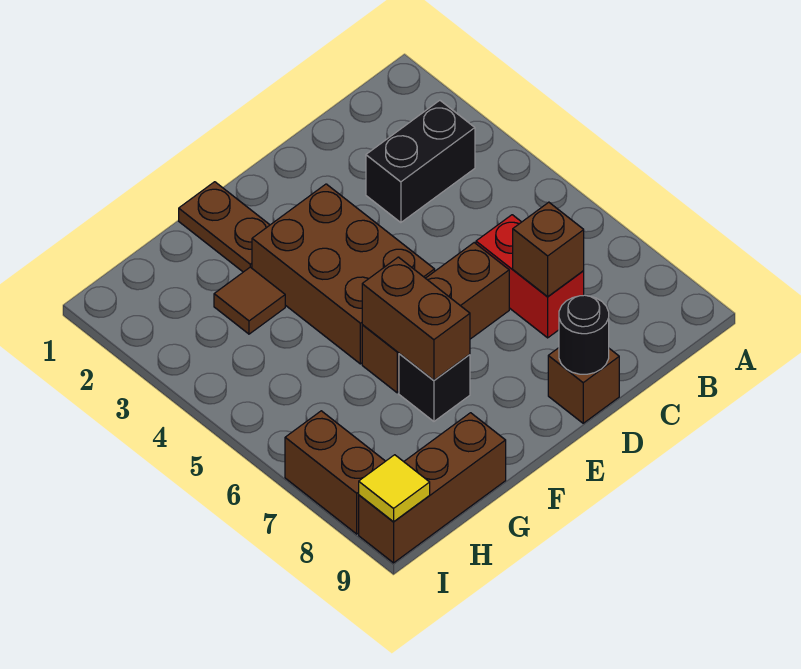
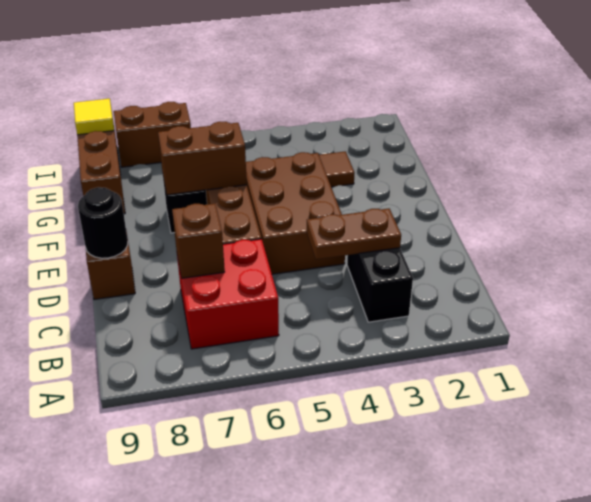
red brick C6:C7 level 1 -> red brick B6:C7 level 1
brown brick E3:F5 level 1 -> brown brick D4:F5 level 1
brown plate F1:F2 level 1 -> brown plate C3:C4 level 2

